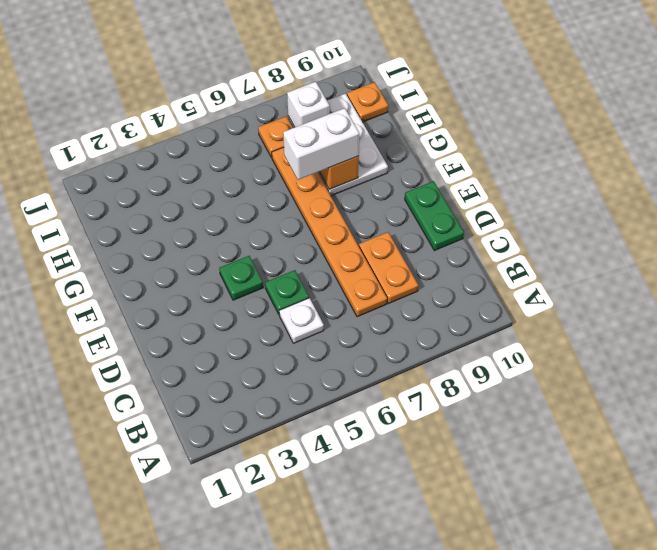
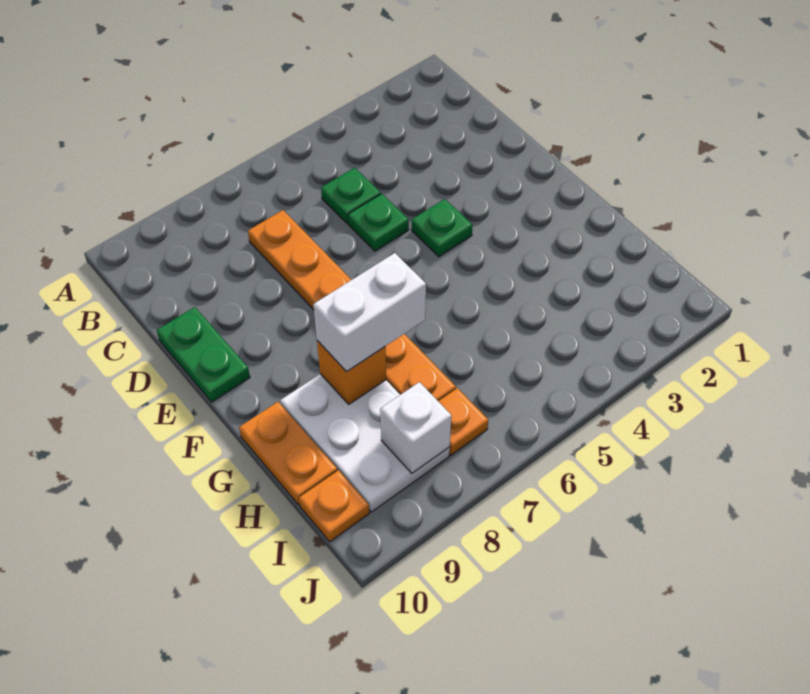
white plate C5 level 1 -> green plate C5 level 1
orange plate C8:D8 level 1 -> orange plate G10:H10 level 1

